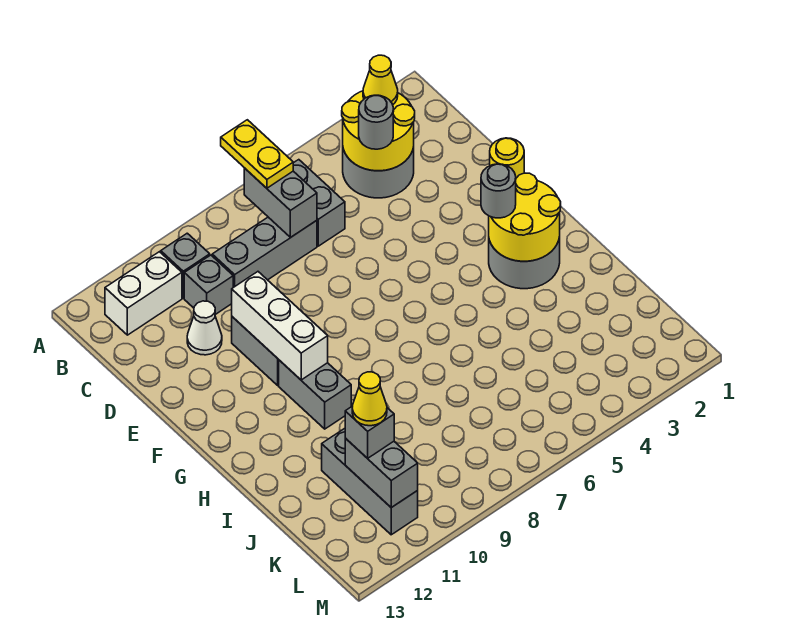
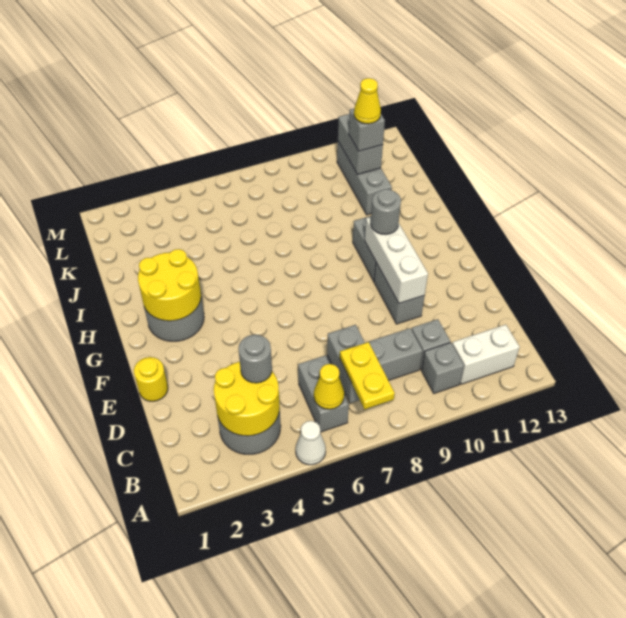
yellow cone B3 level 3 -> yellow cone B6 level 2
white cone D11 level 1 -> white cone A5 level 1
grey round brick G3 level 3 -> grey round brick G10 level 3

